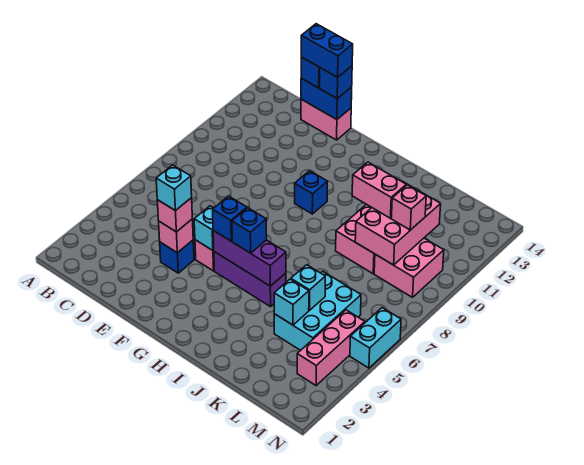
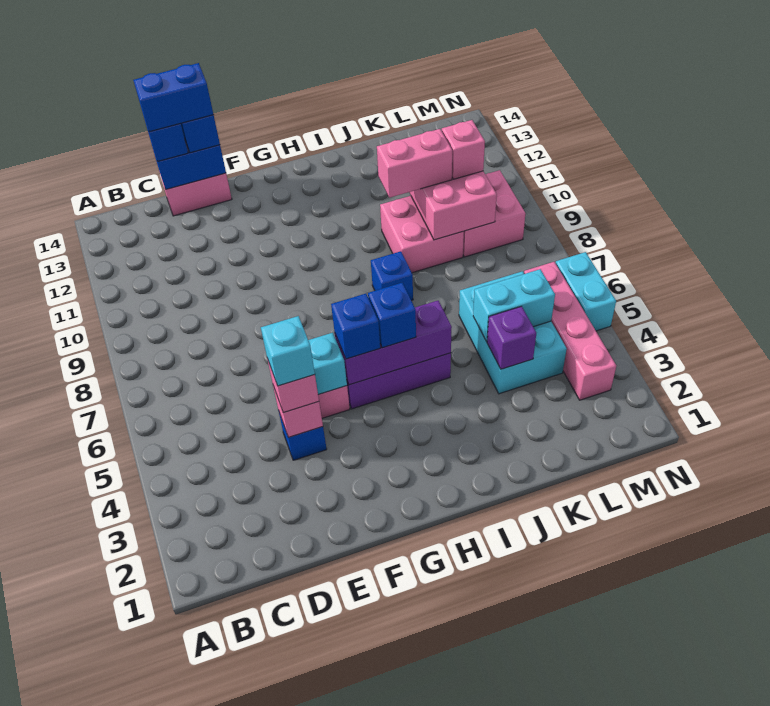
blue brick G10 level 1 -> blue brick I8 level 1
cyan brick K4 level 2 -> purple brick K4 level 2
cyan brick K5 level 2 -> cyan brick K5:L5 level 2
pink brick M3:M5 level 1 -> pink brick M3:M6 level 1

